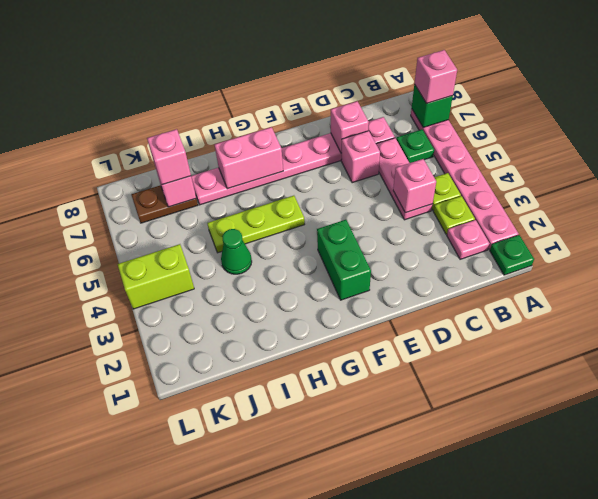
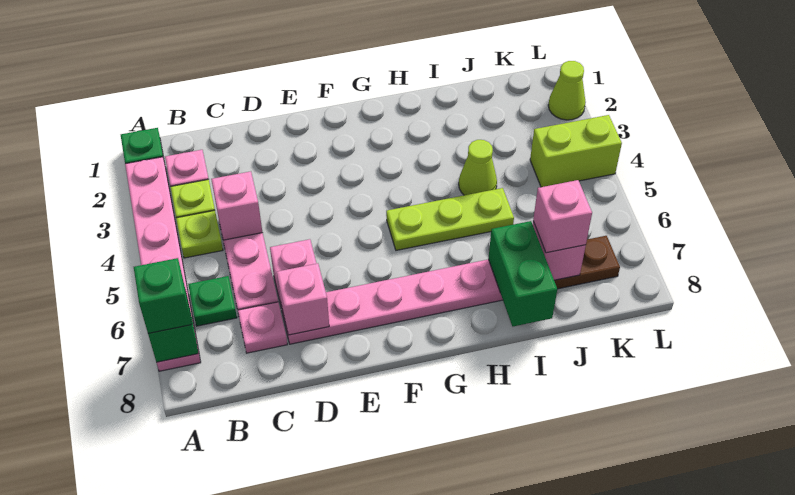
pink brick A7 level 3 -> green brick A7 level 3
green brick F2:F3 level 1 -> green brick I7:I8 level 2
pink brick G7:H7 level 2 -> none
green cone I4 level 1 -> lime cone I4 level 1
none -> lime cone L2 level 1

